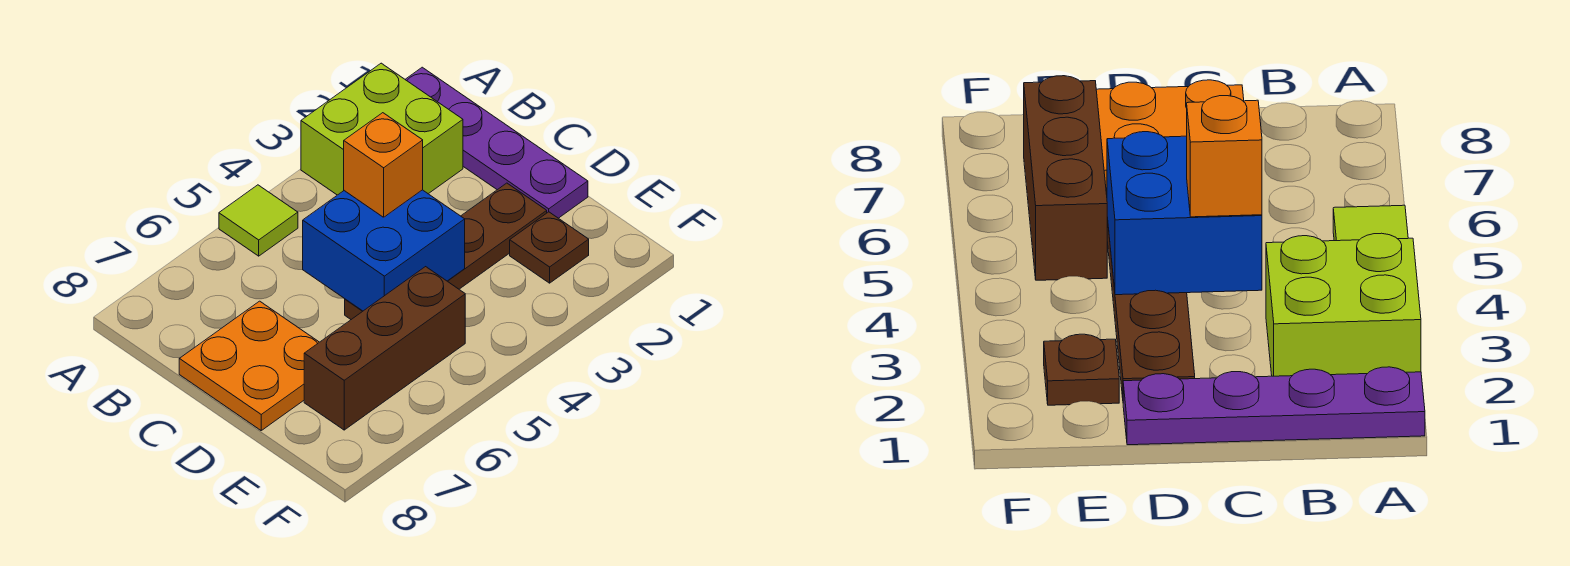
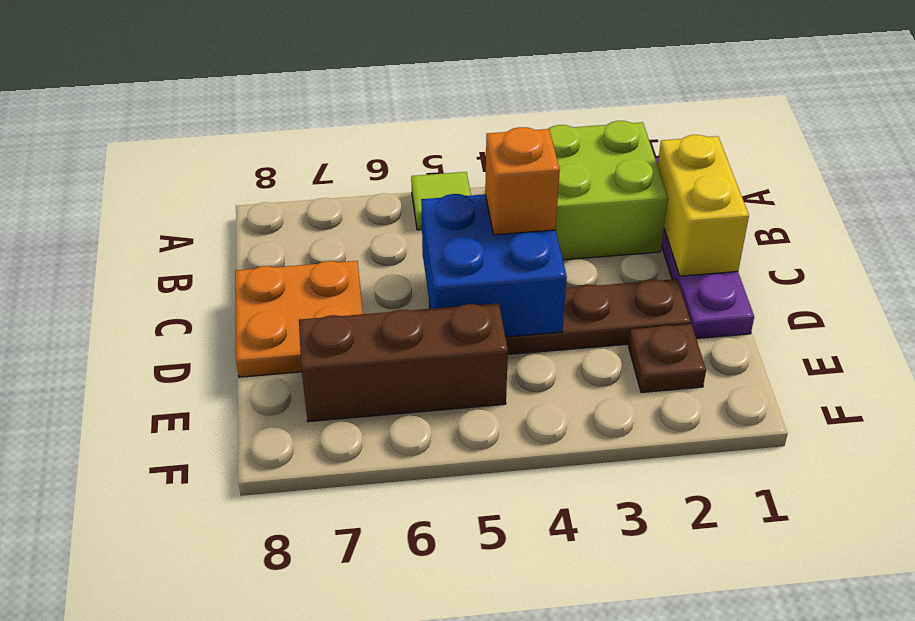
none -> yellow brick B1:C1 level 2

